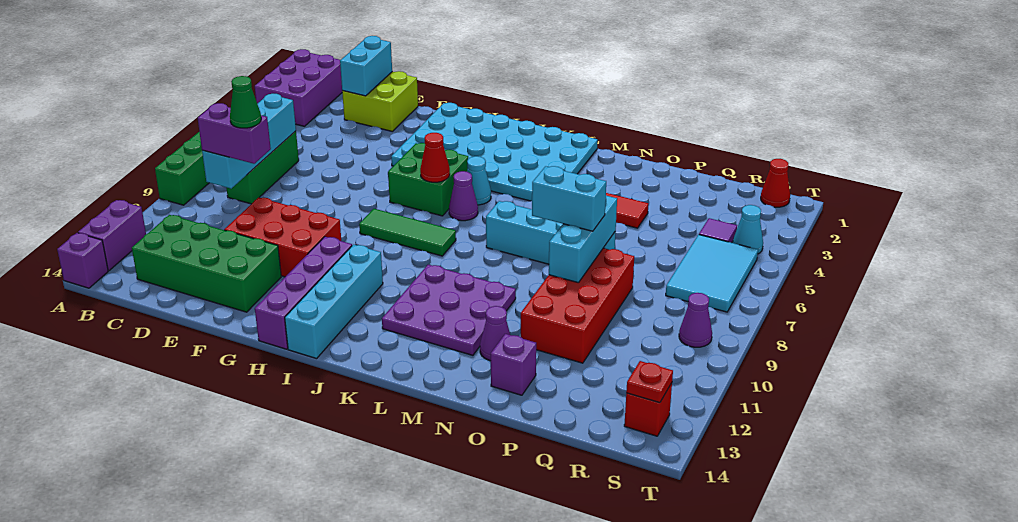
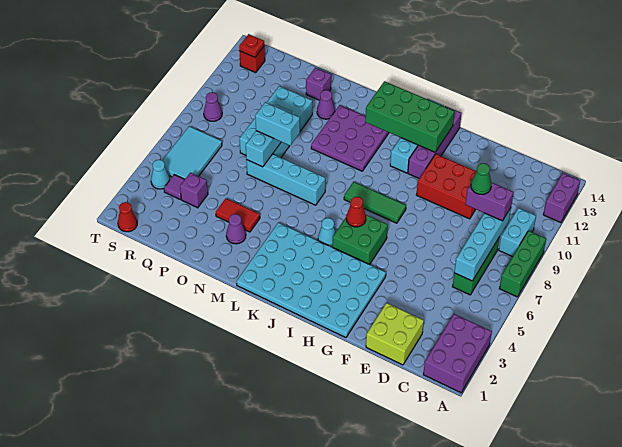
purple brick A14 level 1 -> purple brick Q4 level 1
green brick C12:F13 level 1 -> green brick H12:K13 level 2
cyan brick D1:D2 level 2 -> cyan brick B9:B10 level 1
purple cone J6 level 1 -> purple cone N3 level 1
red brick O8:P11 level 1 -> cyan brick O8:P11 level 1

